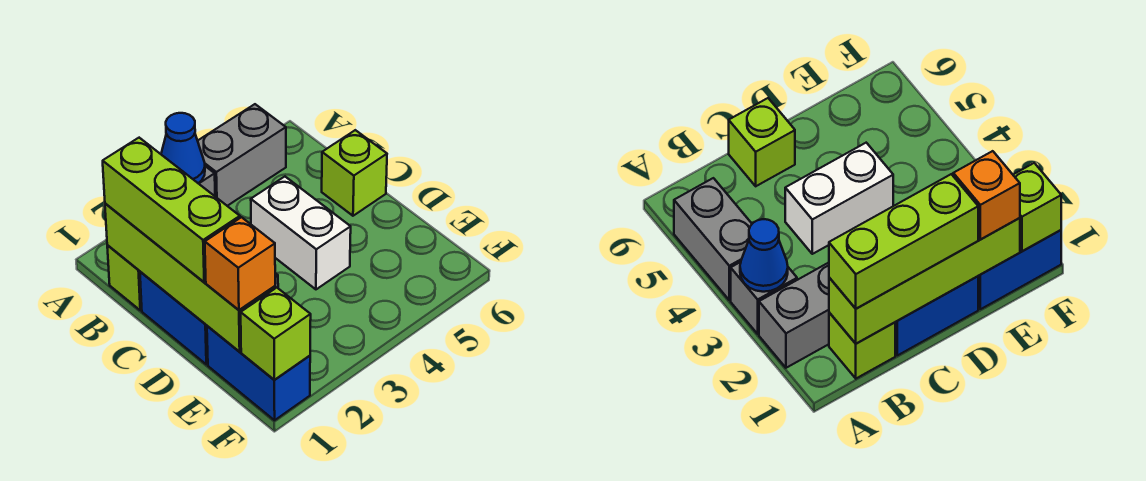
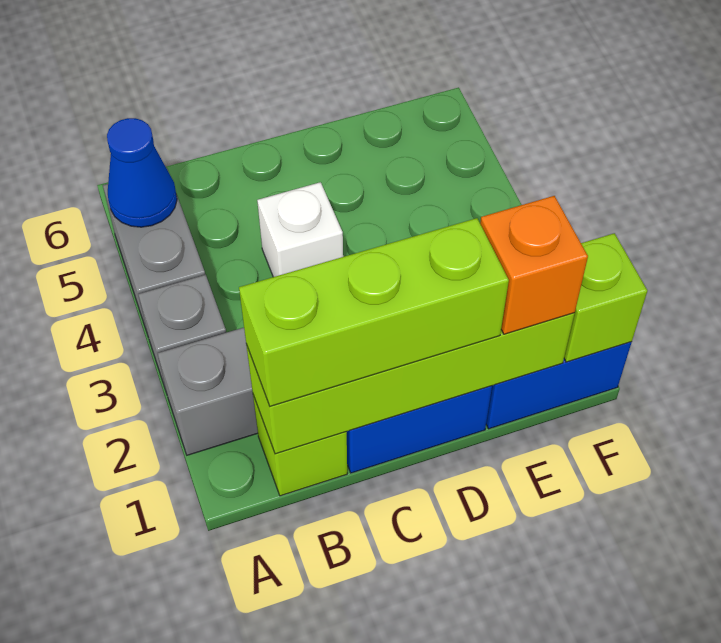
blue cone A3 level 2 -> blue cone A5 level 2
white brick C4:D4 level 1 -> white brick C4 level 1
lime brick C6 level 1 -> none

